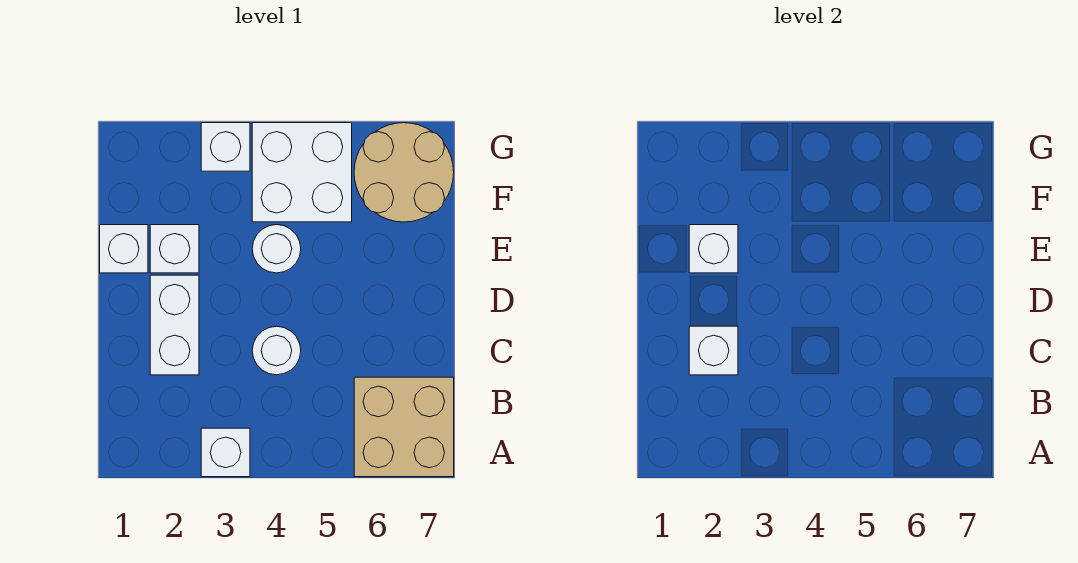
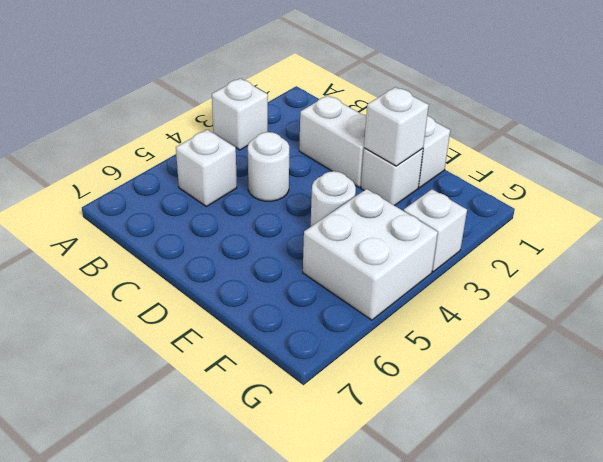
tan brick A6:B7 level 1 -> none
white brick C2 level 2 -> white brick B5 level 1
tan round brick F6:G7 level 1 -> none

